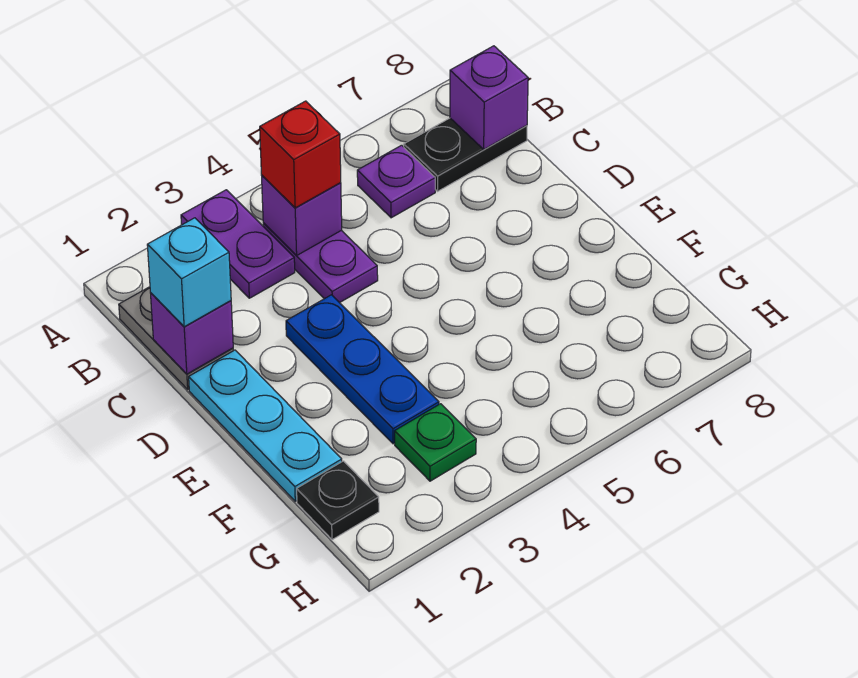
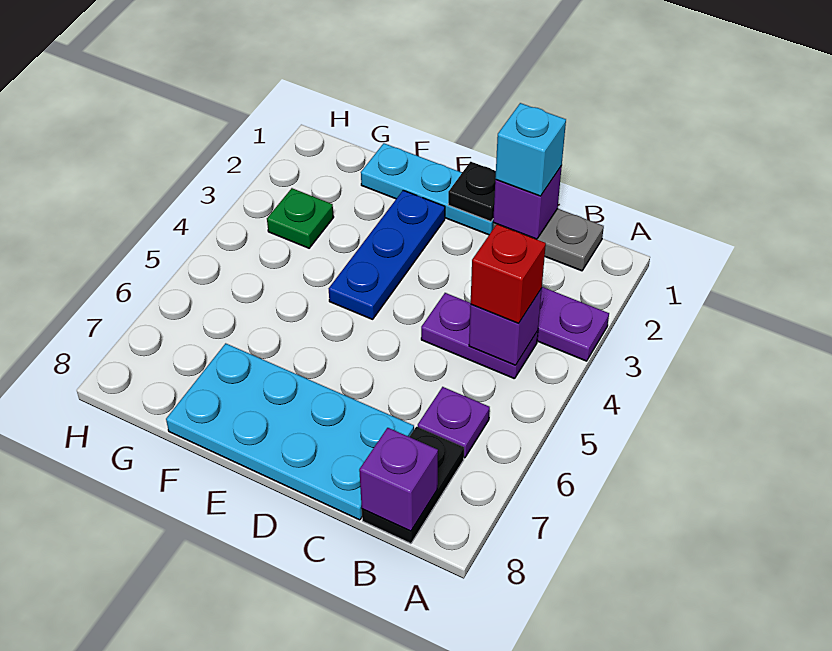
none -> cyan plate C7:F8 level 1
blue plate D3:F3 level 1 -> blue plate E2:E4 level 1
black plate G1 level 1 -> black plate D1 level 2

